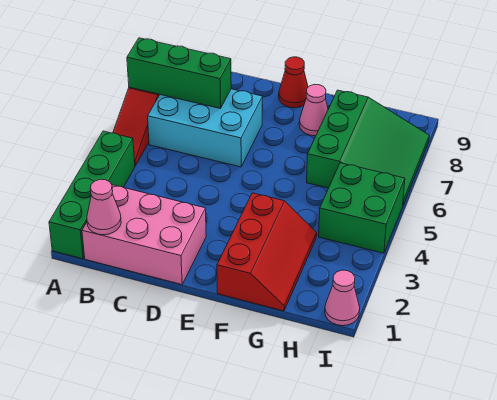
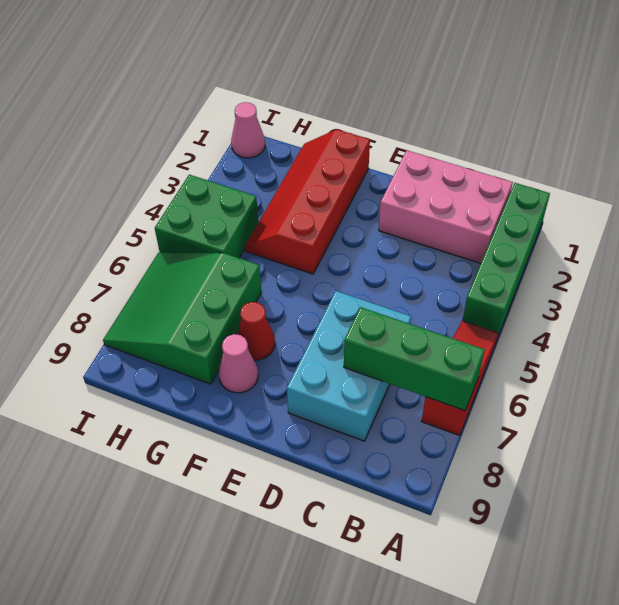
pink cone B1 level 2 -> none
cyan brick B6:D7 level 1 -> cyan brick C6:D8 level 1
red cone E9 level 1 -> red cone F7 level 1
red slope F1:G3 level 1 top F -> red slope F1:G4 level 1 top F

